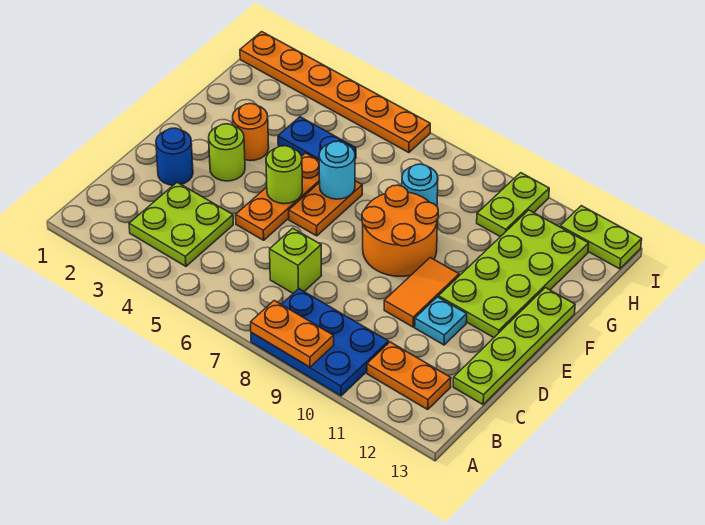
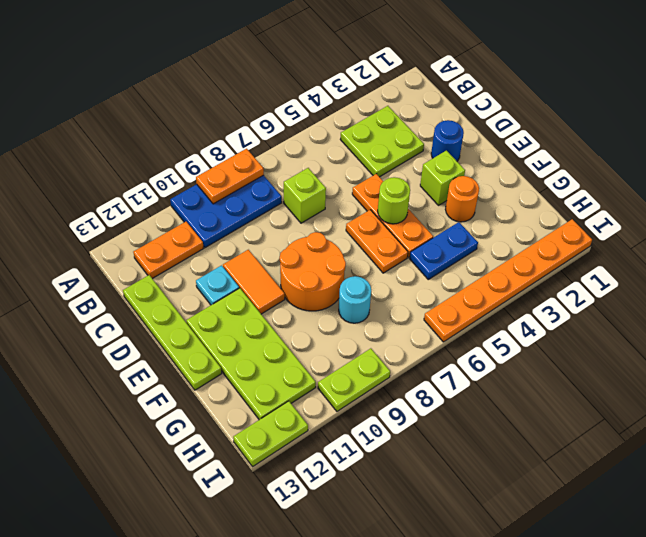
lime round brick E3 level 1 -> lime brick E3 level 1
cyan round brick F6 level 2 -> none
lime plate H10:I10 level 1 -> lime plate I9:I10 level 1

